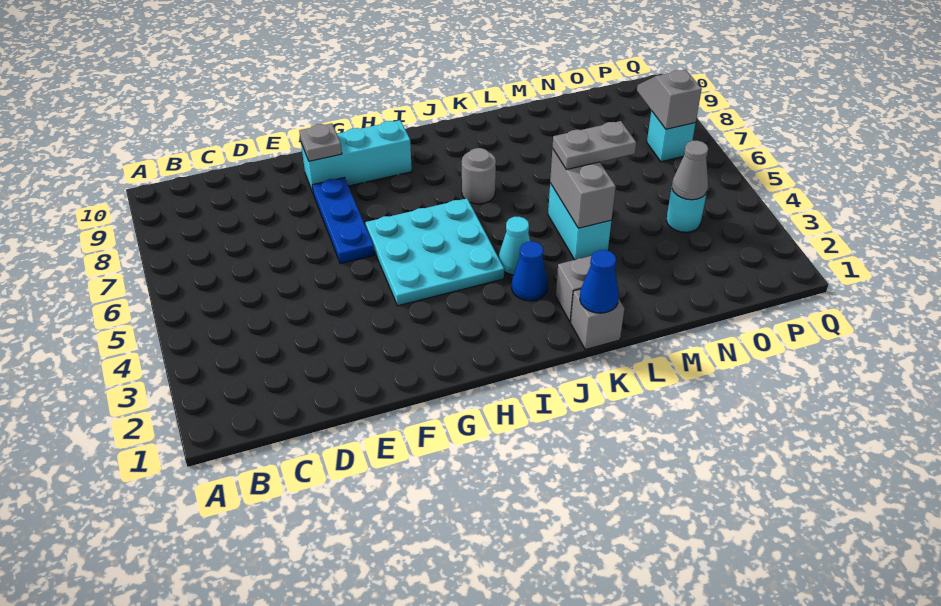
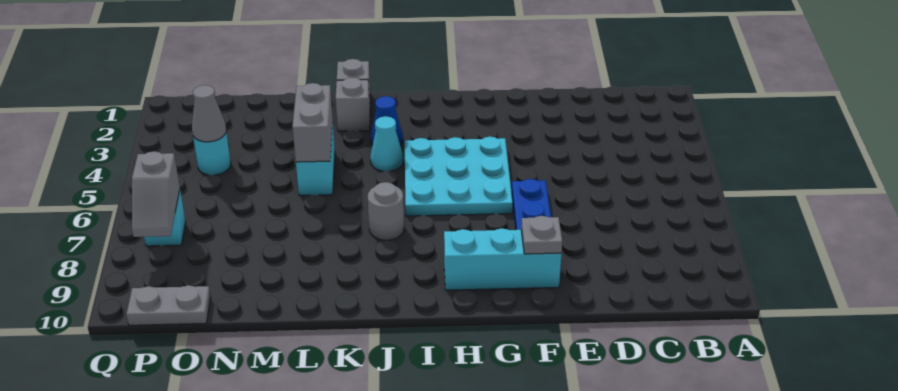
blue cone K1 level 2 -> none
grey plate L5:M5 level 3 -> grey plate O10:P10 level 1

